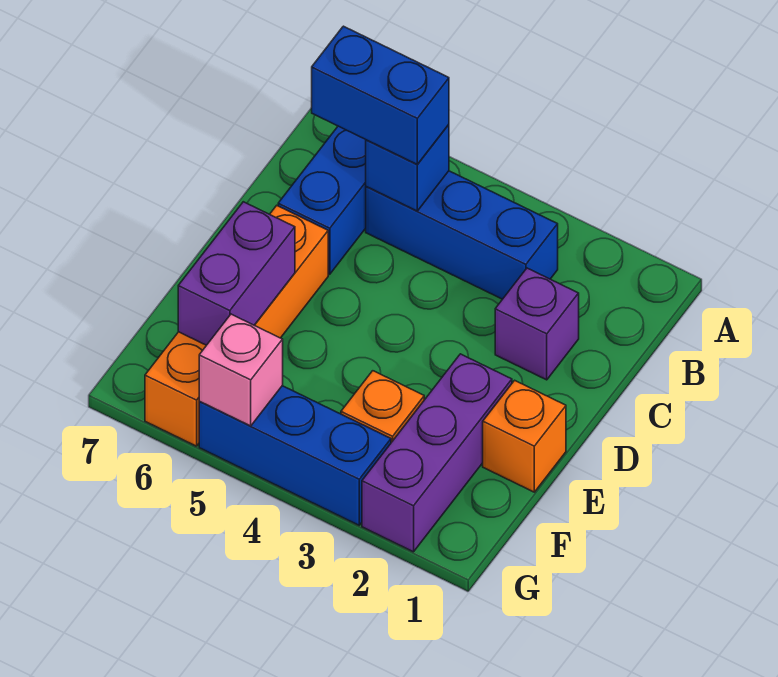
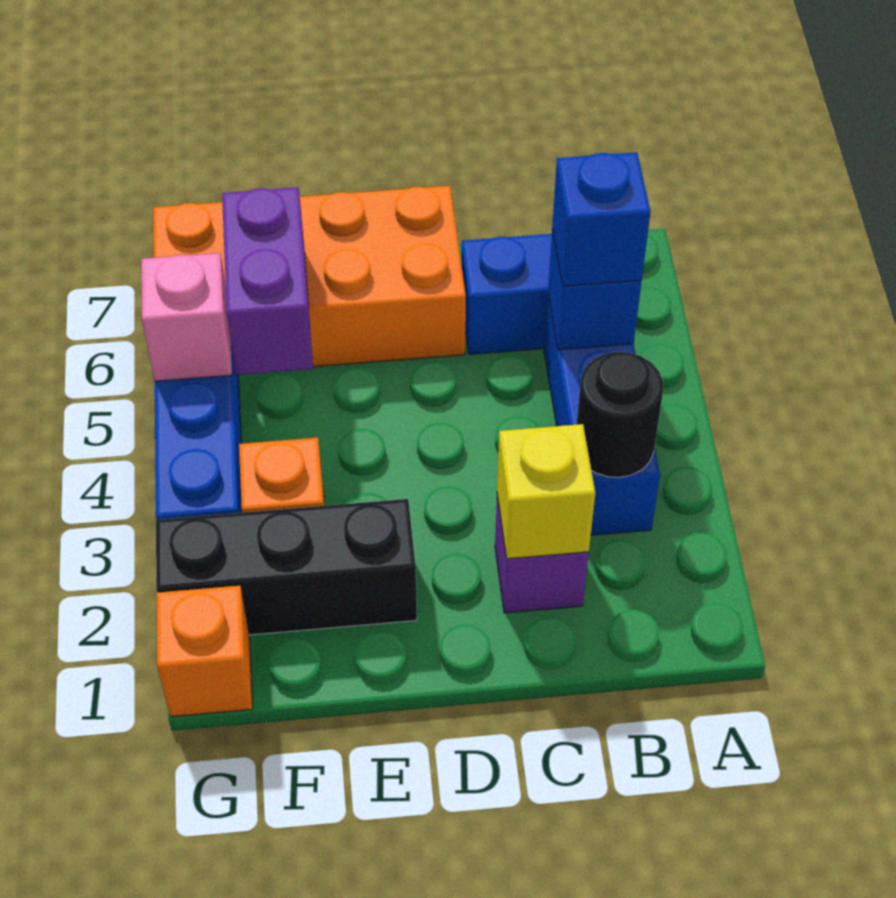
none -> black round brick B3 level 2
blue brick B5:B6 level 3 -> blue brick B5 level 3
none -> yellow brick C2 level 2
orange brick D6:G6 level 1 -> orange brick D6:G7 level 1
orange brick E1 level 1 -> orange brick G1 level 1
purple brick E2:G2 level 1 -> black brick E2:G2 level 1
purple brick E6:F6 level 2 -> purple brick F5:F6 level 2

